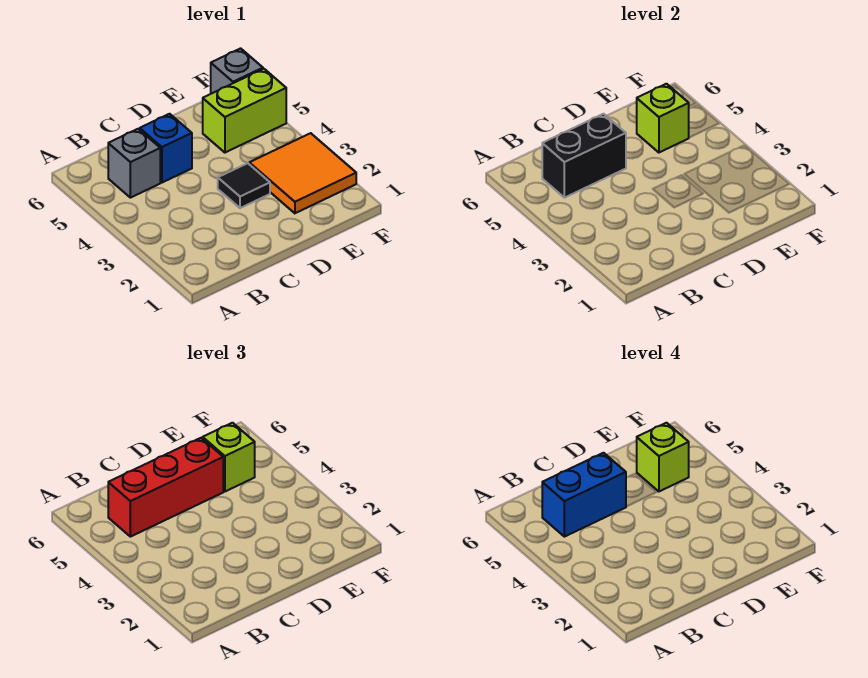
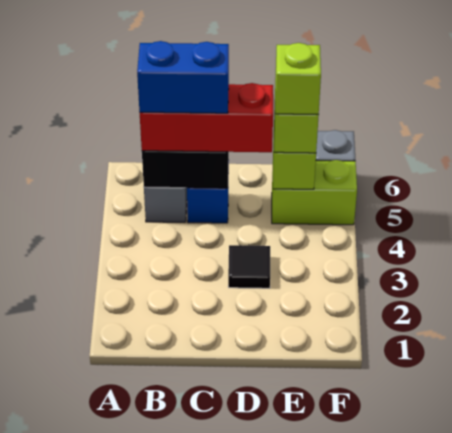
orange tile E2:F3 level 1 -> none

